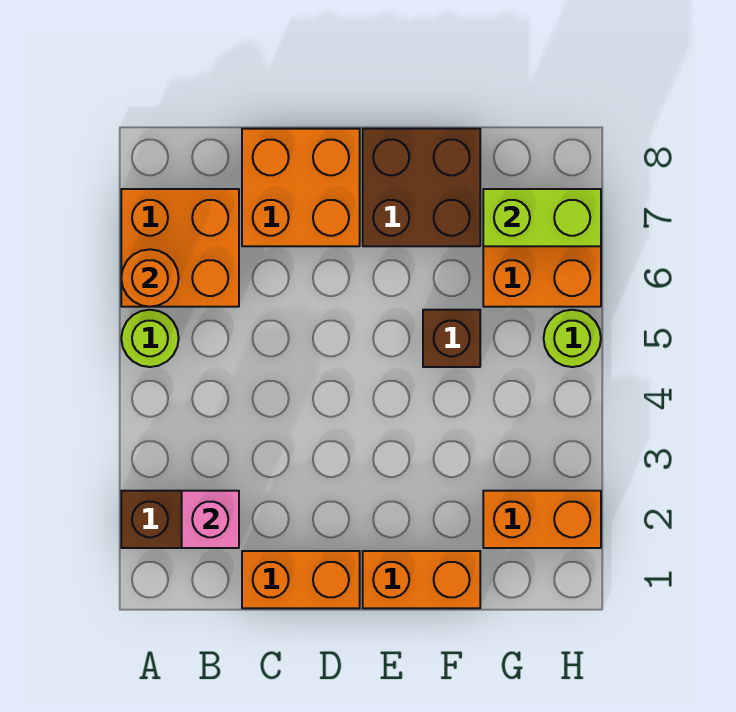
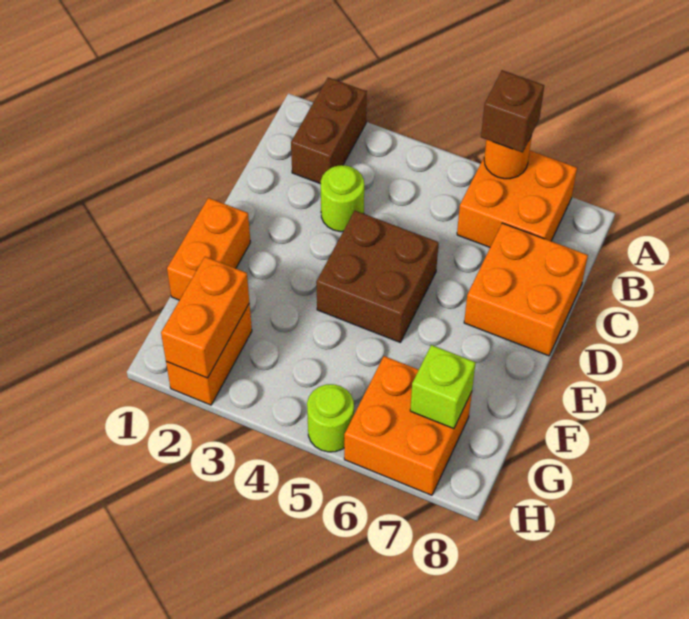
lime round brick A5 level 1 -> lime round brick C3 level 1
pink brick B2 level 2 -> none
orange brick C1:D1 level 1 -> orange brick G2:H2 level 2
brown brick E7:F8 level 1 -> brown brick D4:E5 level 1
brown brick F5 level 1 -> brown brick A6 level 3
lime brick G7:H7 level 2 -> lime brick G7 level 2

